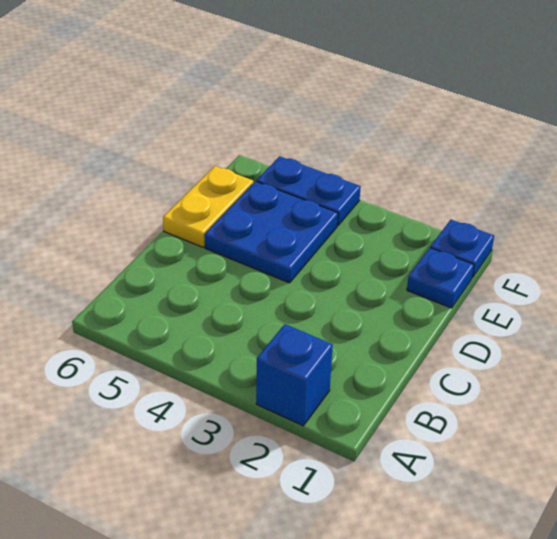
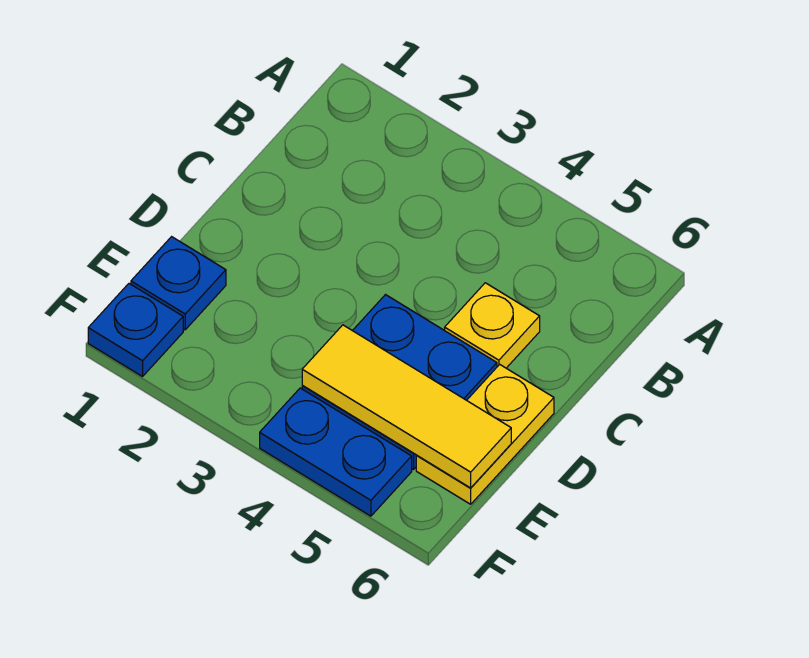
blue brick A2 level 1 -> none
none -> yellow plate C5 level 1
none -> yellow tile E4:E6 level 2

